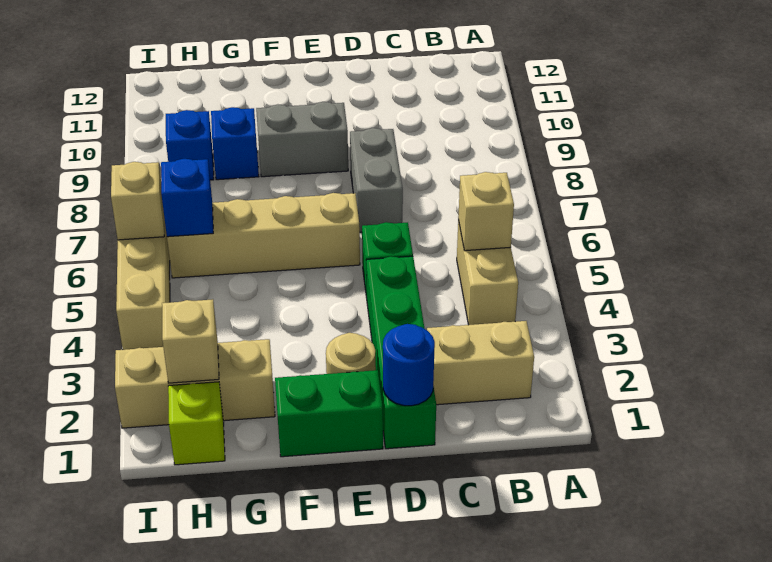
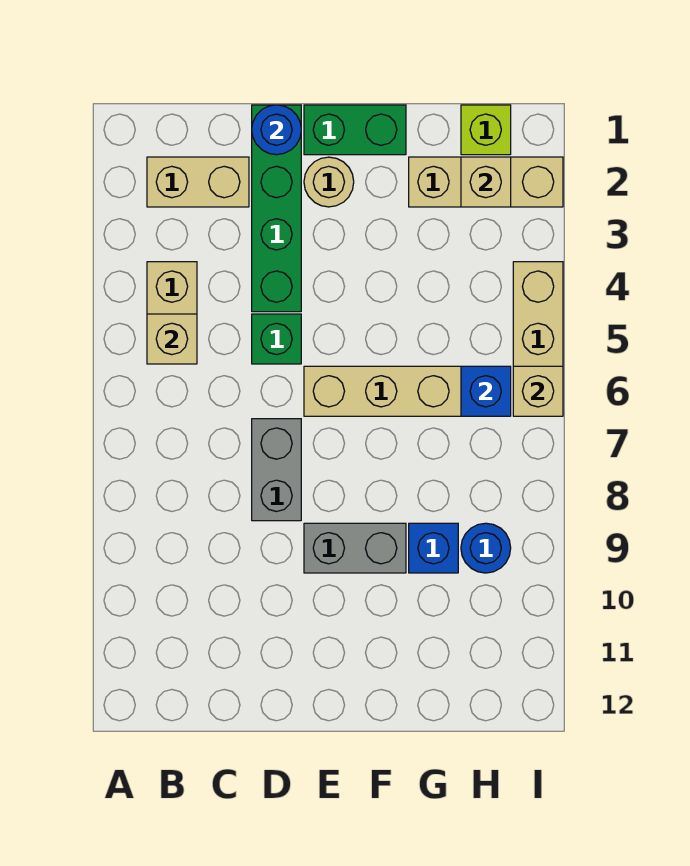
blue brick H9 level 1 -> blue round brick H9 level 1

